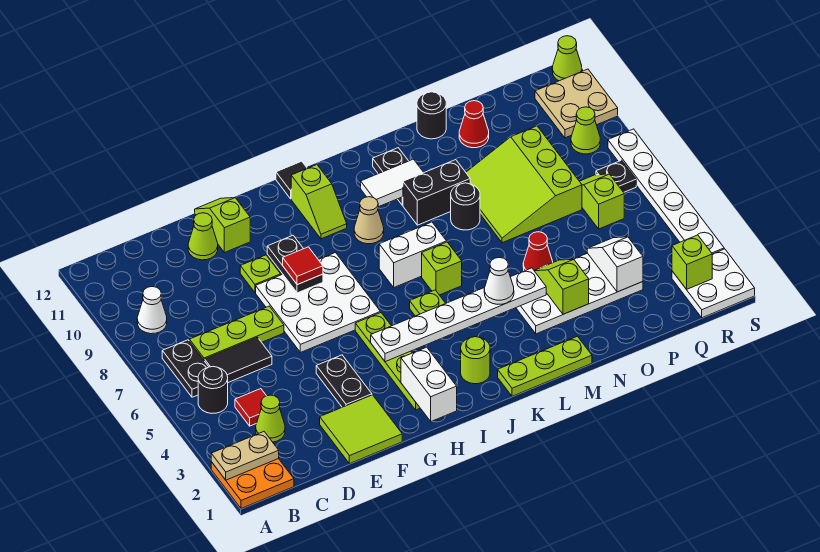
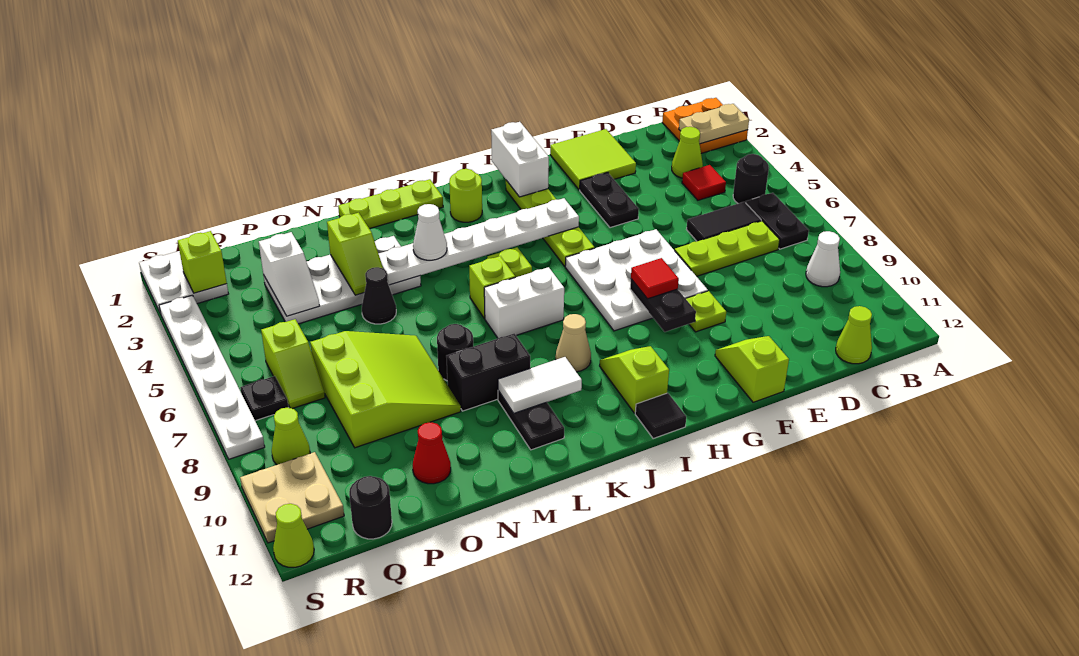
lime cone E11 level 1 -> lime cone C12 level 1
lime slope F11:F12 level 1 top 11 -> lime slope F11:F12 level 1 top 12
red cone N5 level 1 -> black cone N5 level 1
black round brick N12 level 1 -> black round brick Q12 level 1

